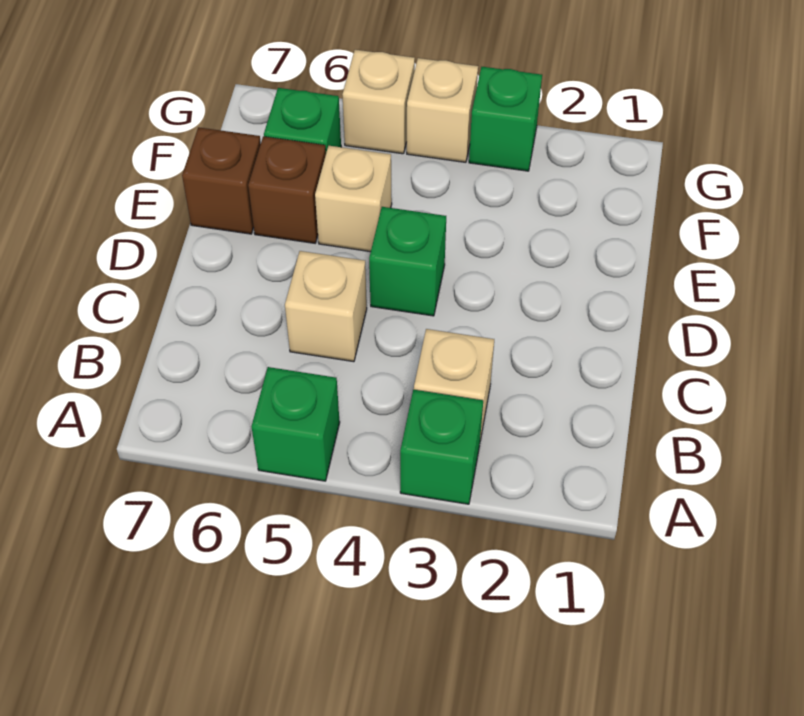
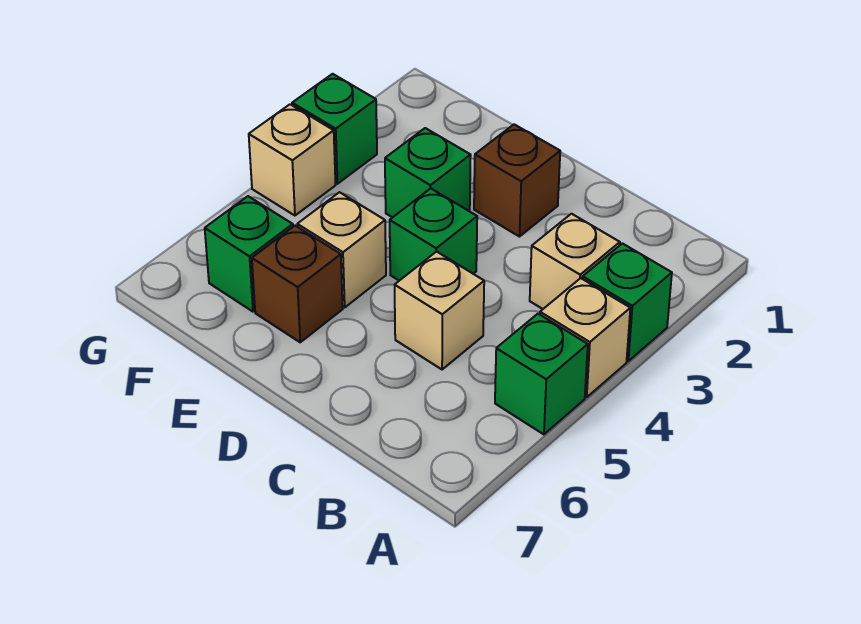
none -> green brick E3 level 1
brown brick E7 level 1 -> brown brick D2 level 1
tan brick G5 level 1 -> tan brick A4 level 1

